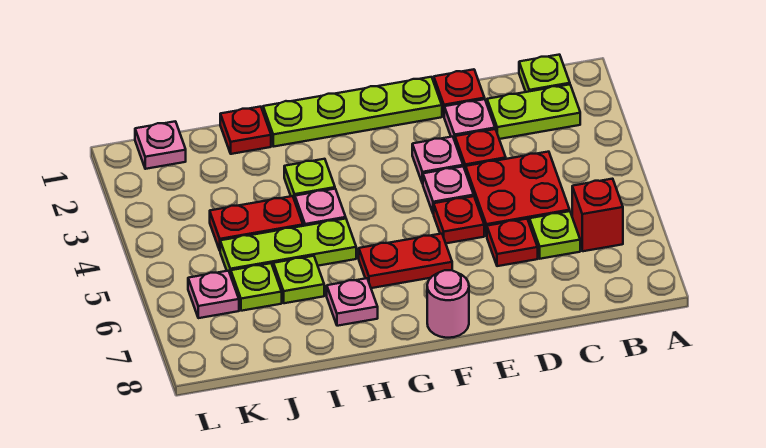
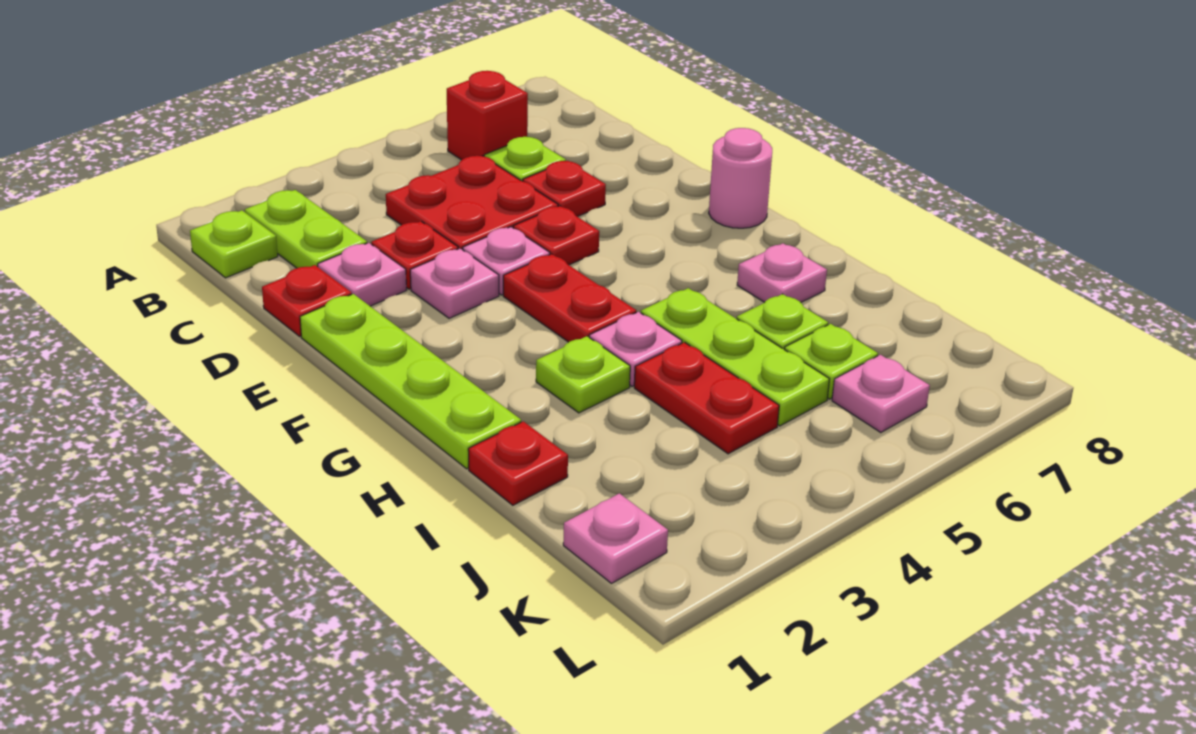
red plate F6:G6 level 1 -> red plate F4:G4 level 1

